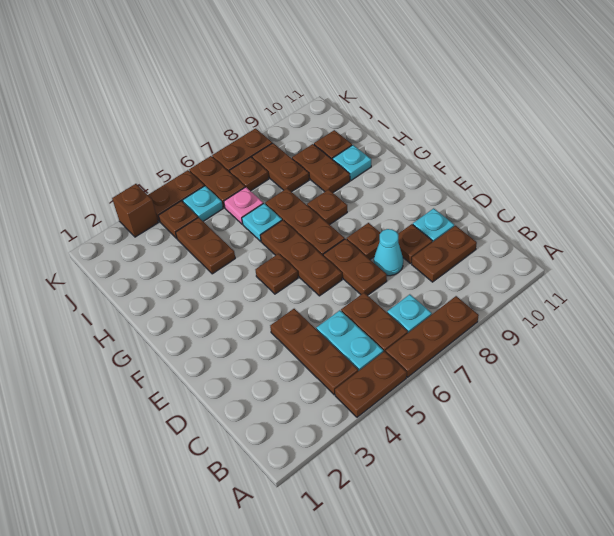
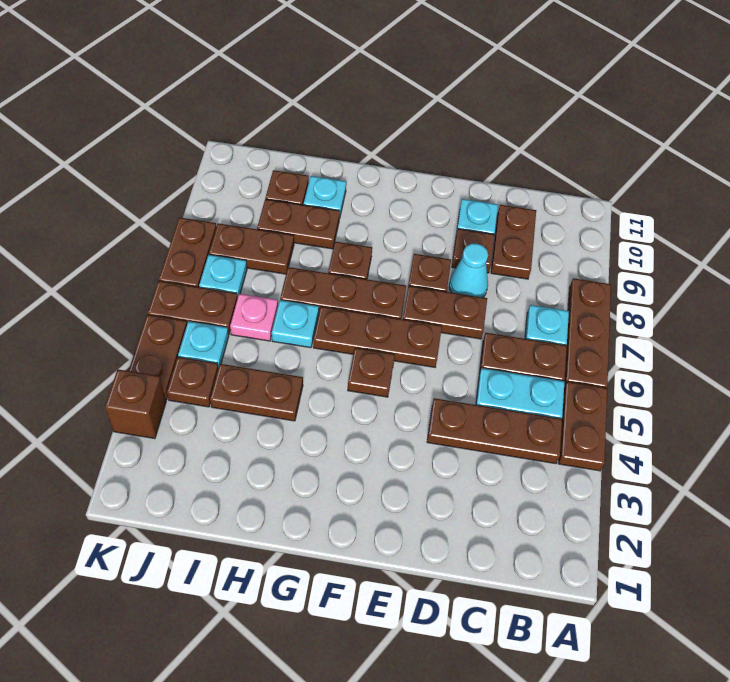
brown plate J7 level 1 -> cyan plate J7 level 1

